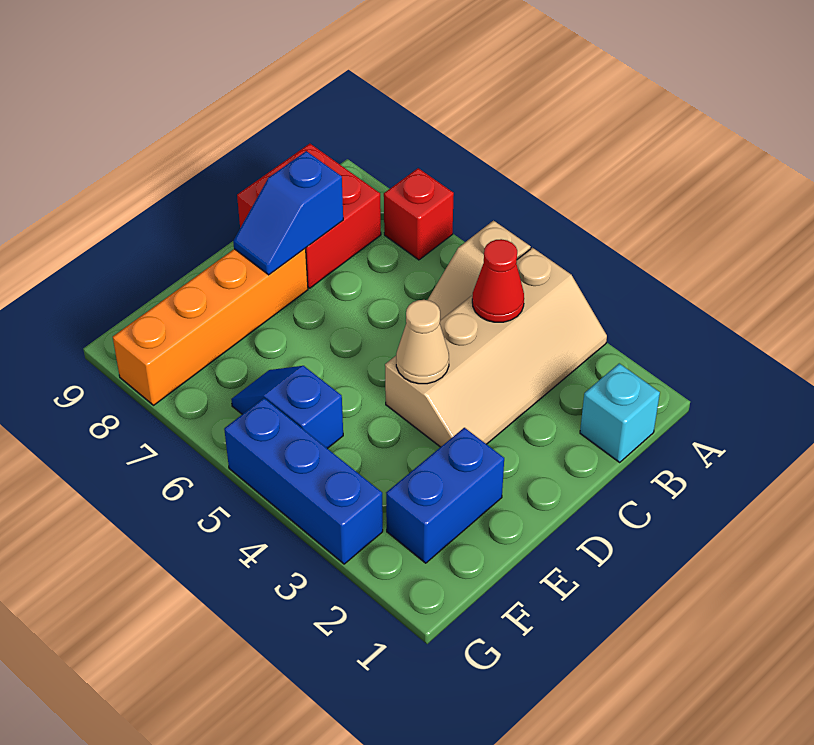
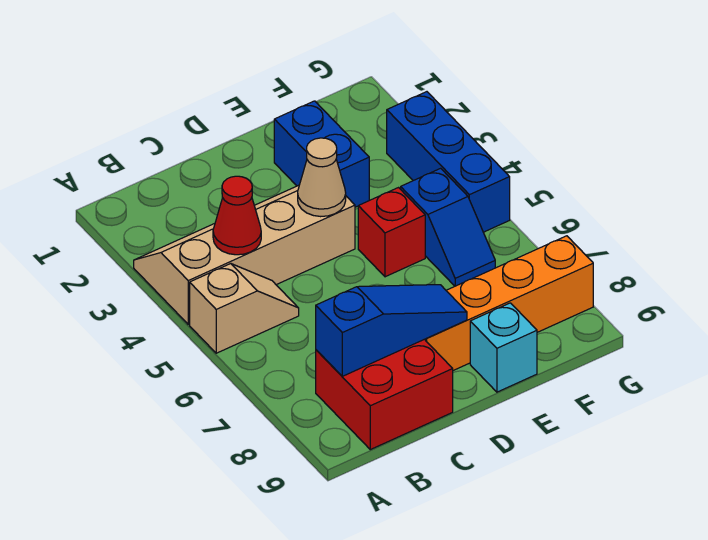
red brick A7 level 1 -> red brick E5 level 1
cyan brick B1 level 1 -> cyan brick E9 level 1
blue slope C8:D8 level 2 top C -> blue slope B8:D8 level 2 top B
blue brick E2:F2 level 1 -> blue brick E2:E3 level 1

